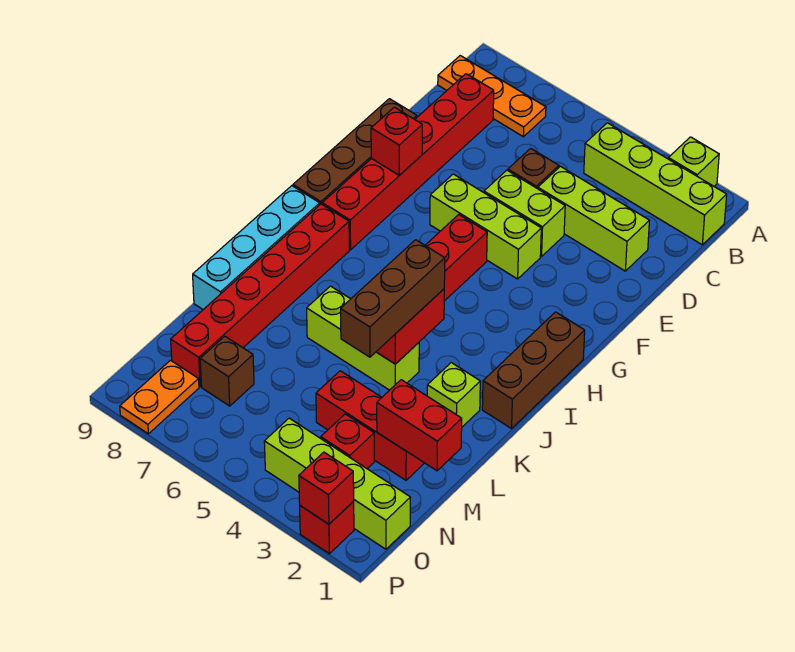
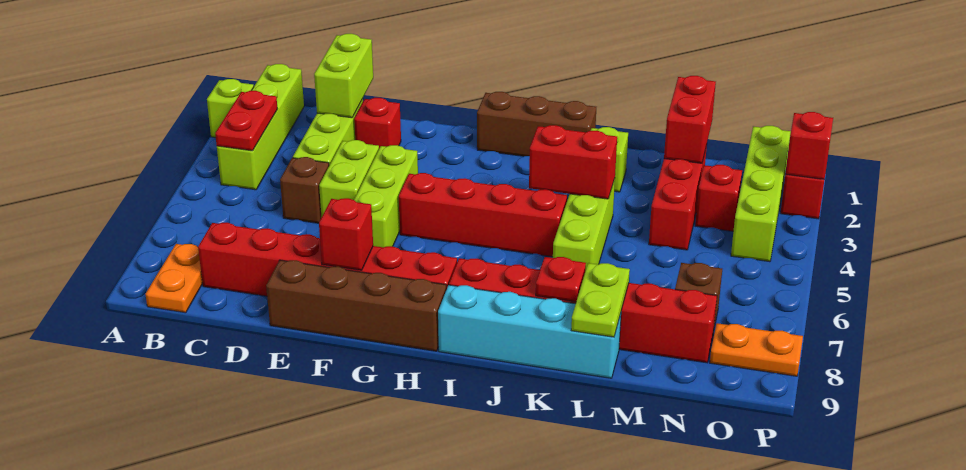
none -> red plate B3:B4 level 2
orange plate B7:B9 level 1 -> orange plate B8:B9 level 1
none -> lime brick D1:D2 level 2
none -> red brick E2 level 1
brown brick J4:L4 level 3 -> none
none -> red plate K8 level 2
none -> lime plate L8:L9 level 2

